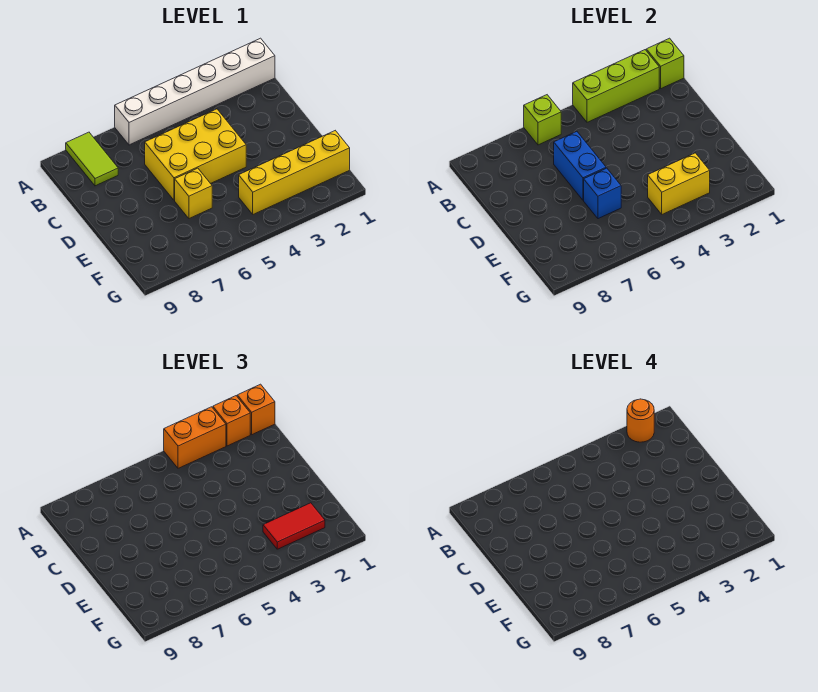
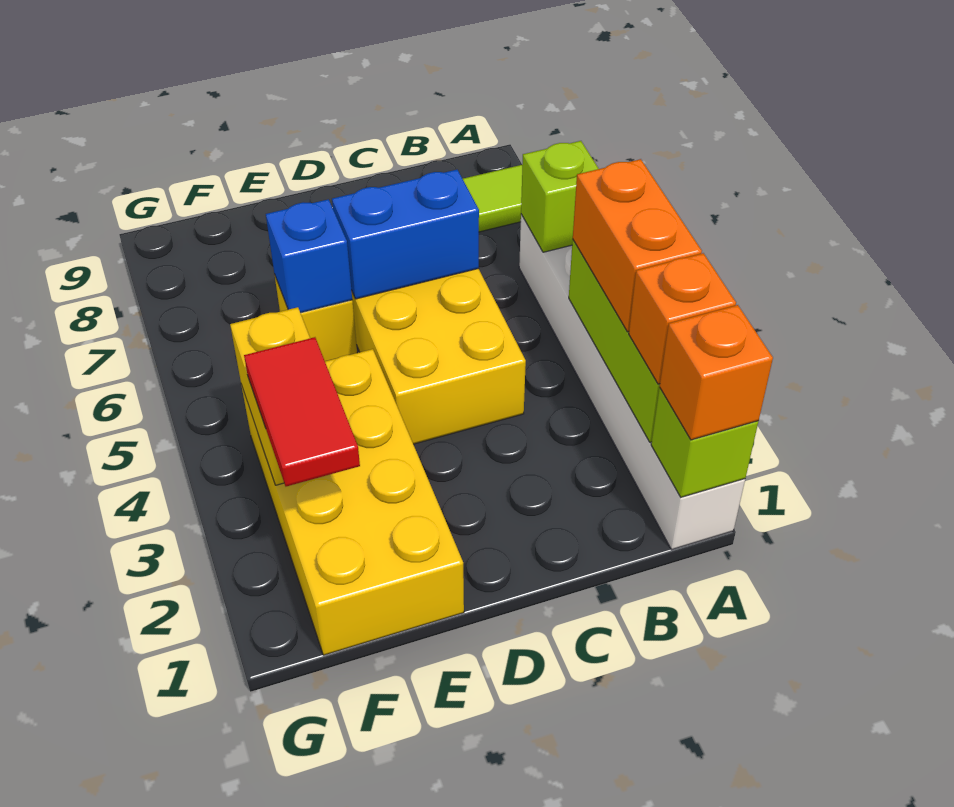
orange round brick A2 level 4 -> none
yellow brick F1:F4 level 1 -> yellow brick E1:F4 level 1

